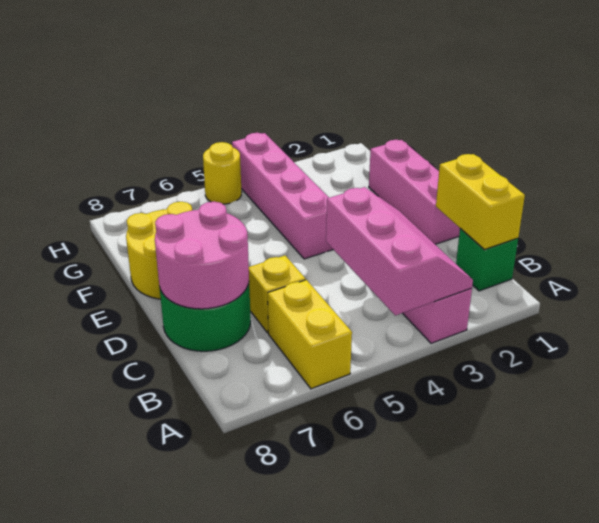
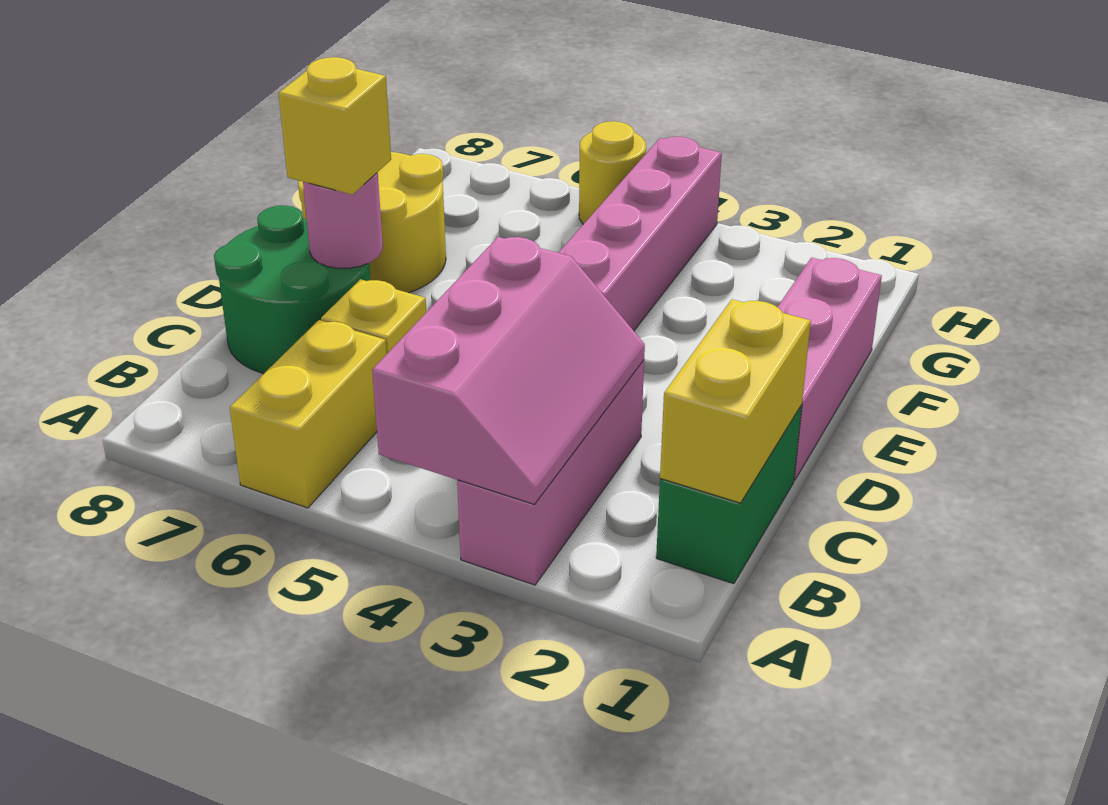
green brick B1 level 1 -> green brick B1:C1 level 1
pink round brick C7:D8 level 2 -> pink round brick D7 level 2
none -> yellow brick D7 level 3

